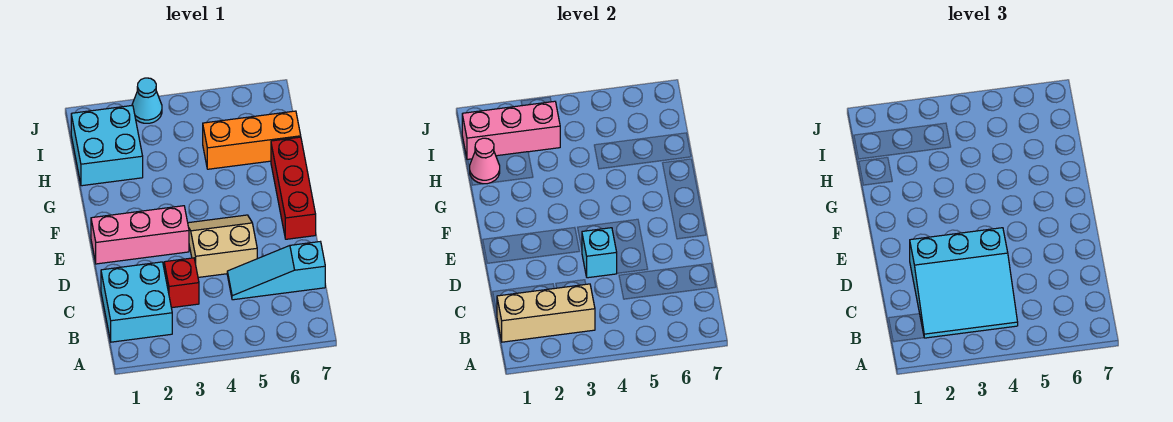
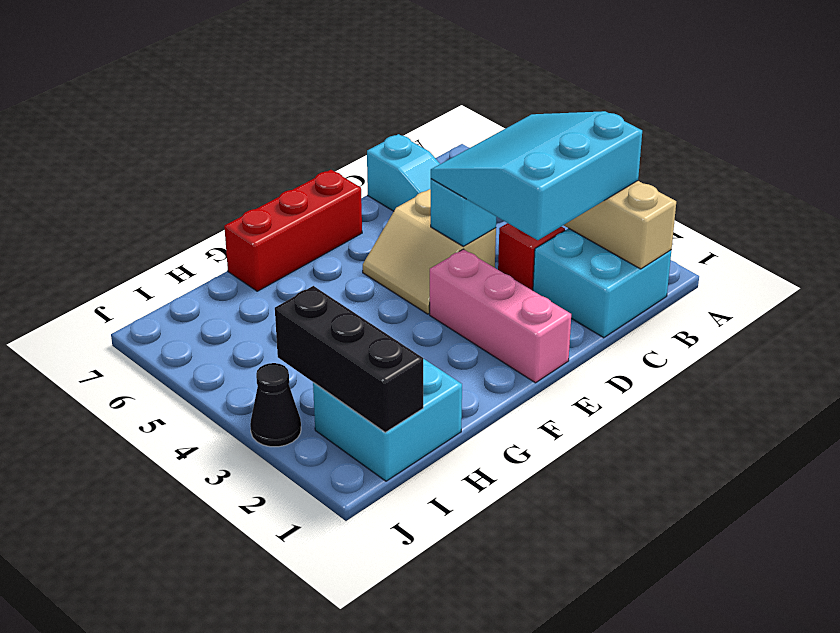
cyan slope B2:D4 level 3 top D -> cyan slope B2:D4 level 3 top 2
pink cone H1 level 2 -> none
orange brick H5:H7 level 1 -> none
pink brick I1:I3 level 2 -> black brick I1:I3 level 2
cyan cone J3 level 1 -> black cone J3 level 1

